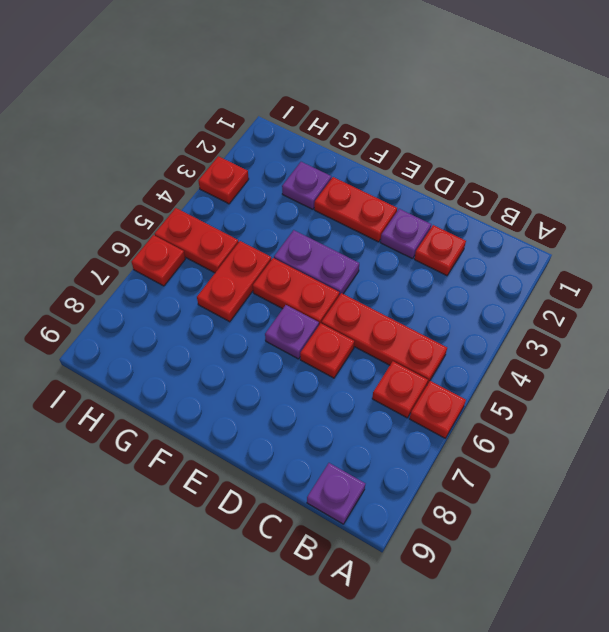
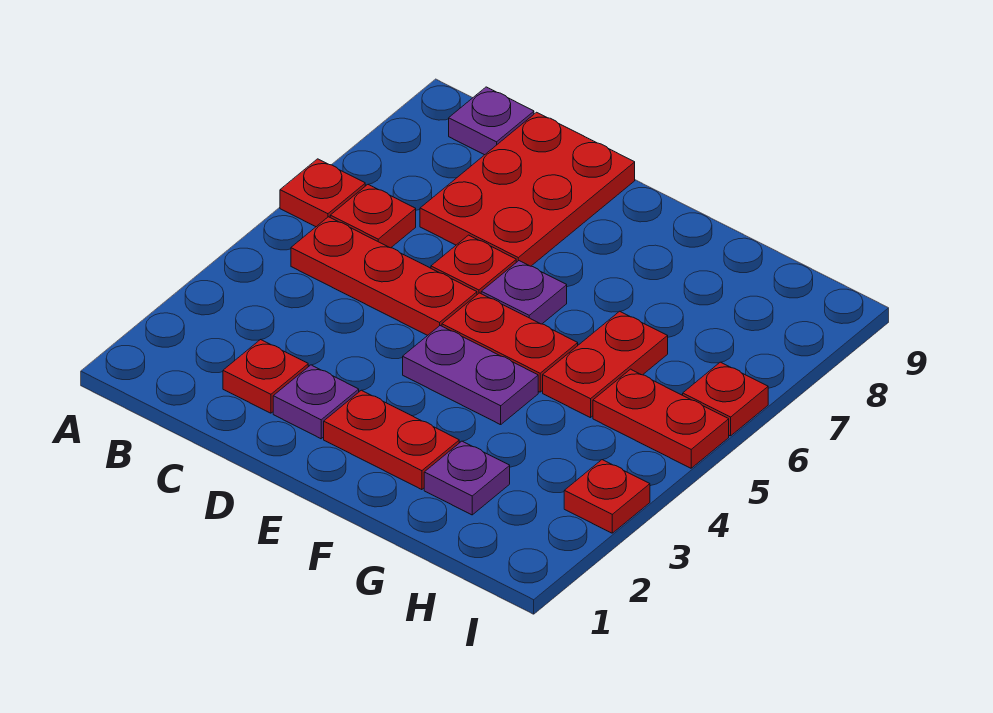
none -> red plate C7:D9 level 1

